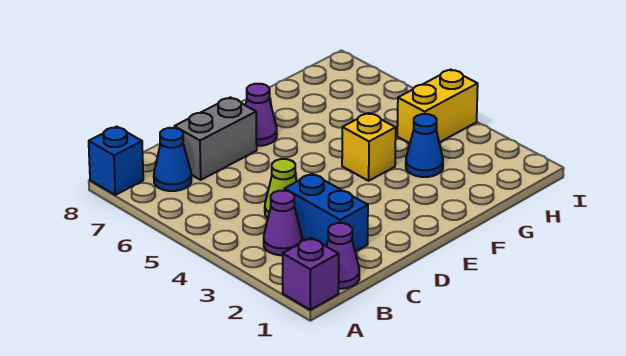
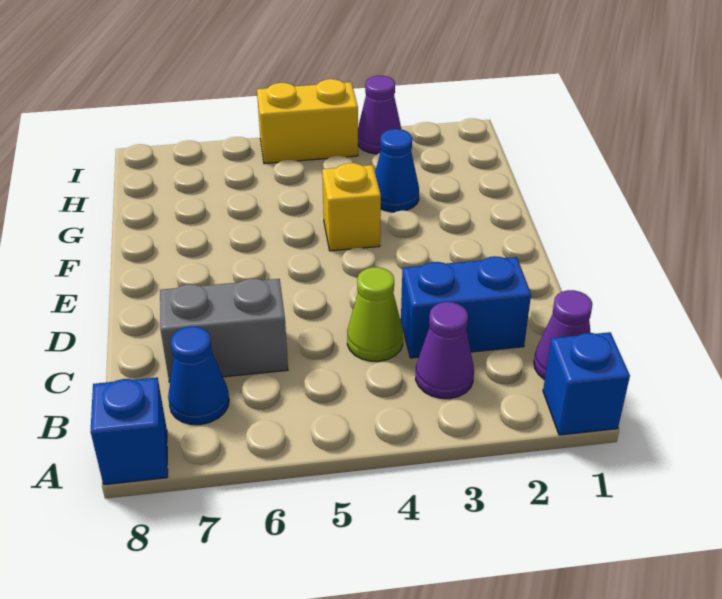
purple brick A1 level 1 -> blue brick A1 level 1
grey brick C7:D7 level 1 -> grey brick C6:C7 level 1
purple cone E7 level 1 -> purple cone I3 level 1
yellow brick H4:I4 level 1 -> yellow brick I4:I5 level 1

